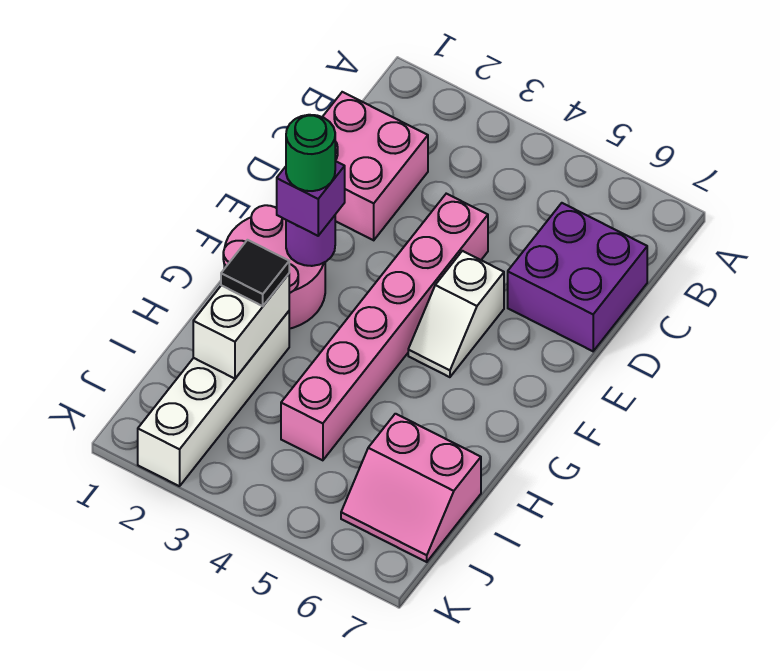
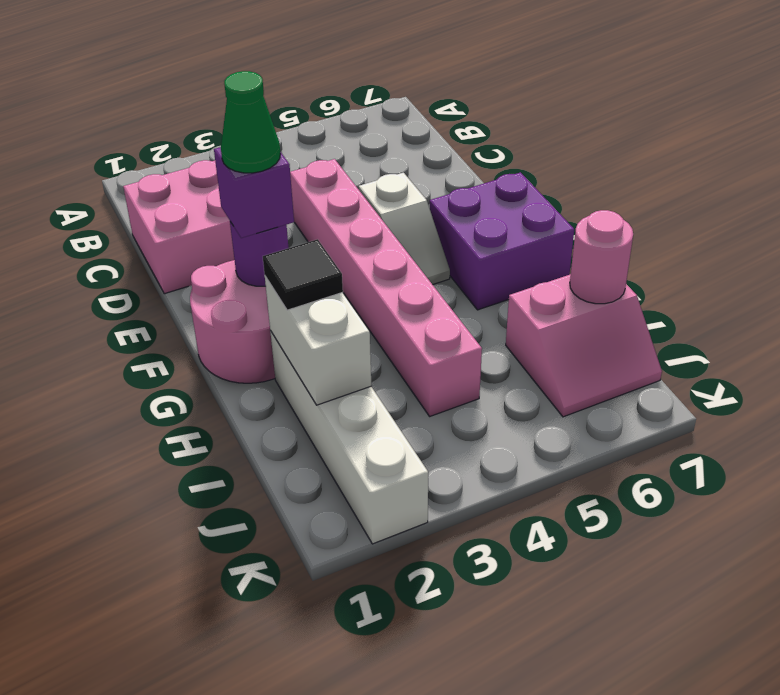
purple brick C6:D7 level 1 -> purple brick F6:G7 level 1
green round brick F2 level 4 -> green cone F2 level 4
none -> pink round brick I7 level 2

